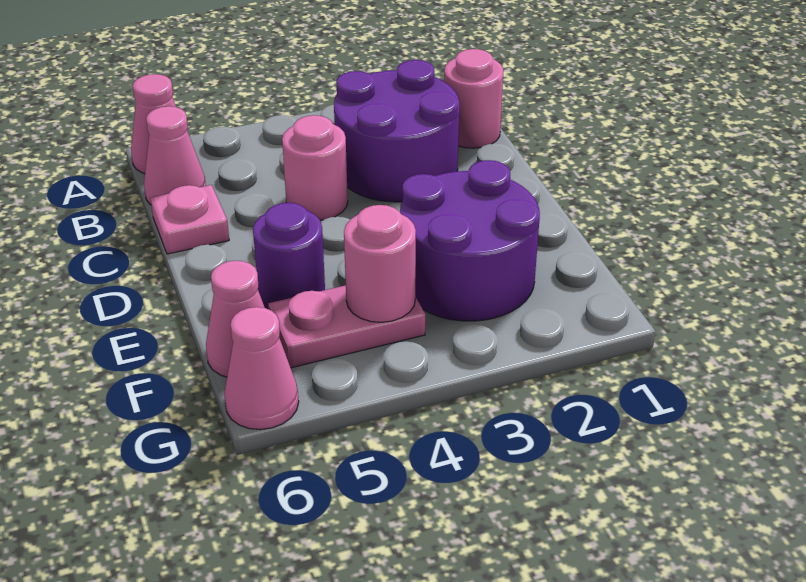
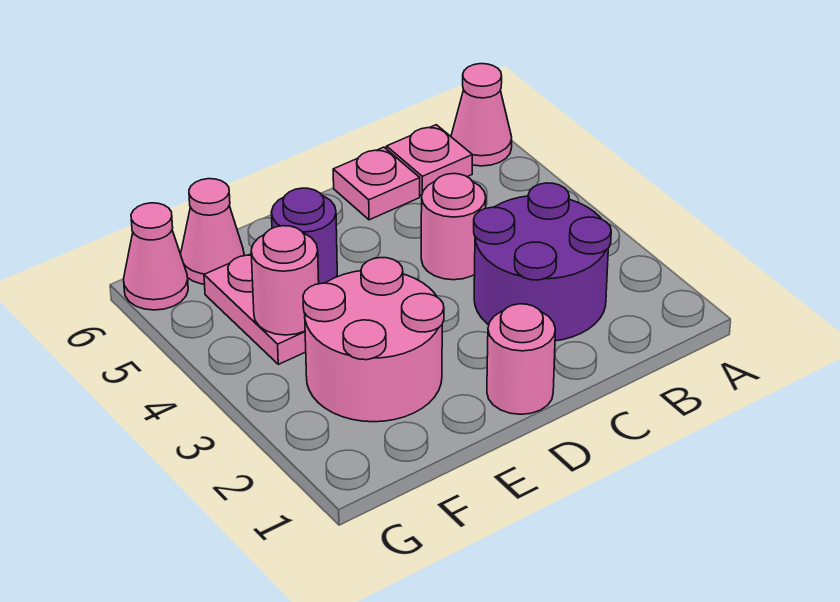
pink round brick B1 level 1 -> pink round brick D1 level 1
pink cone B6 level 1 -> pink plate B6 level 1
purple round brick E2:F3 level 1 -> pink round brick E2:F3 level 1

